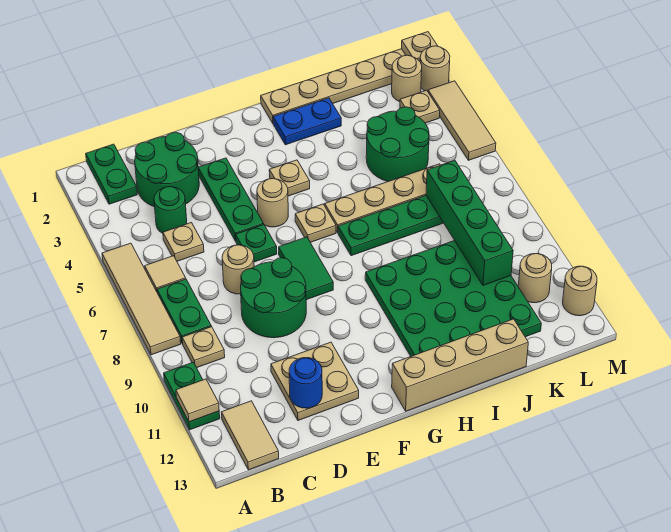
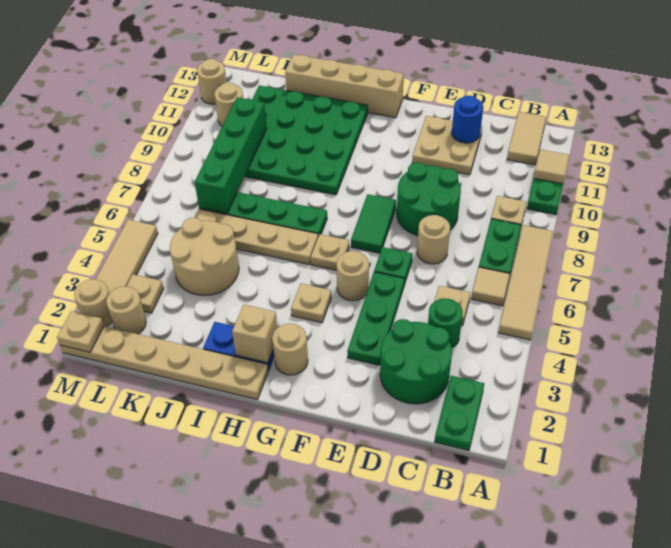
none -> tan round brick G2 level 1
none -> tan brick H2 level 2
green round brick J4:K5 level 1 -> tan round brick J4:K5 level 1

